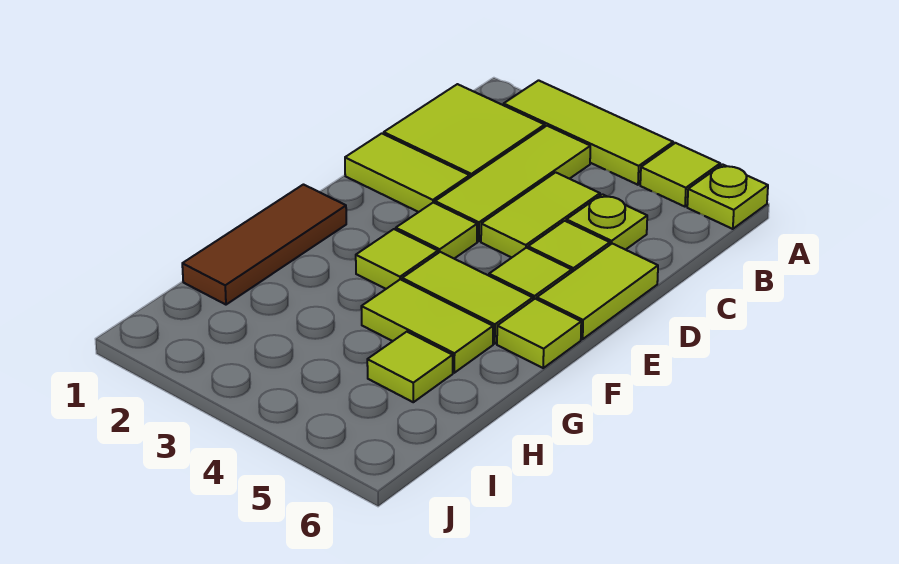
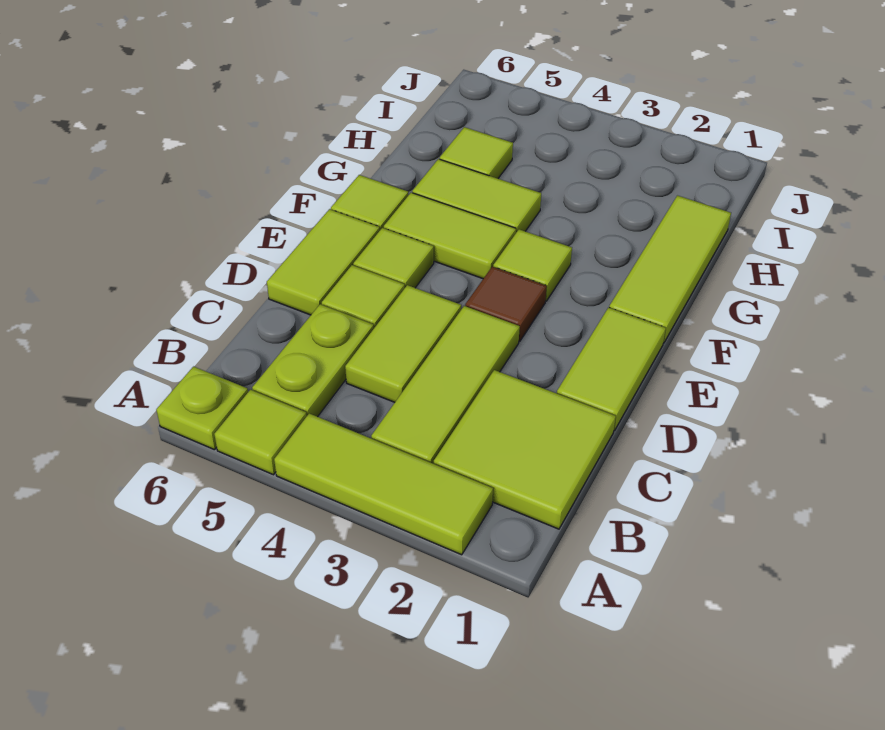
lime plate C5 level 1 -> lime plate B5:C5 level 1
lime tile D1:D2 level 1 -> lime tile D1:E1 level 1
lime tile E3 level 1 -> brown tile E3 level 1
brown tile F1:H1 level 1 -> lime tile F1:H1 level 1

